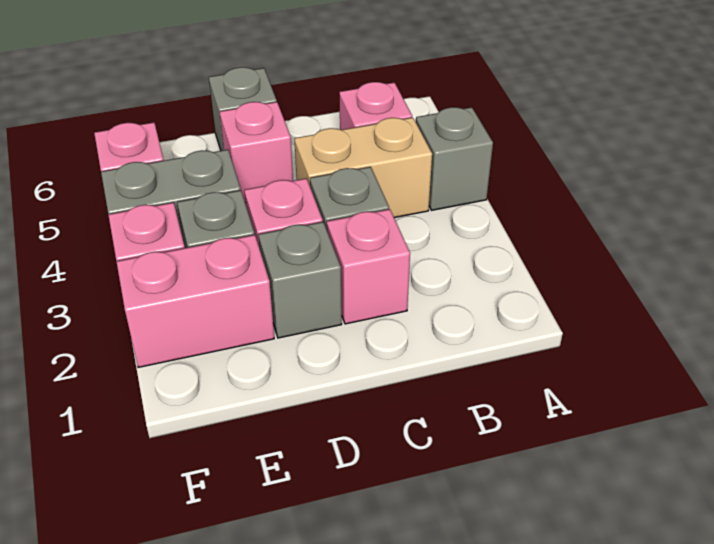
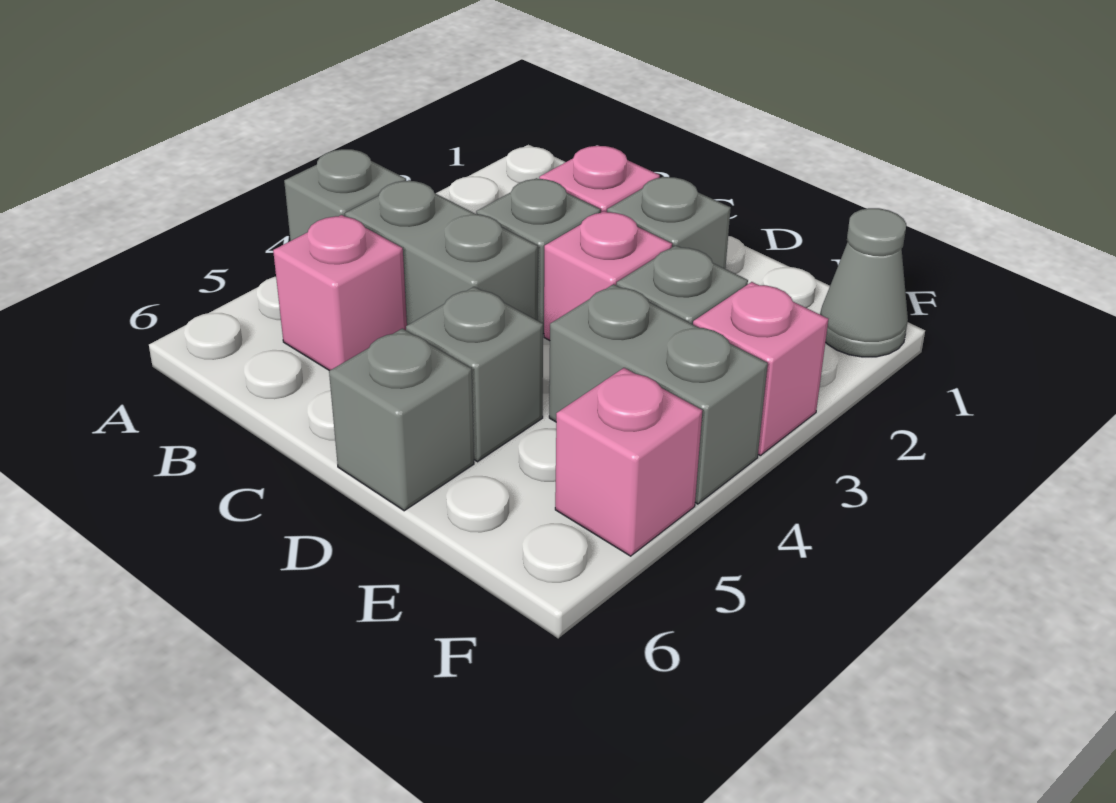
tan brick B4:C4 level 1 -> grey brick B4:C4 level 1
pink brick D5 level 1 -> grey brick D5 level 1
pink brick E2:F2 level 1 -> none
none -> grey cone F1 level 1

